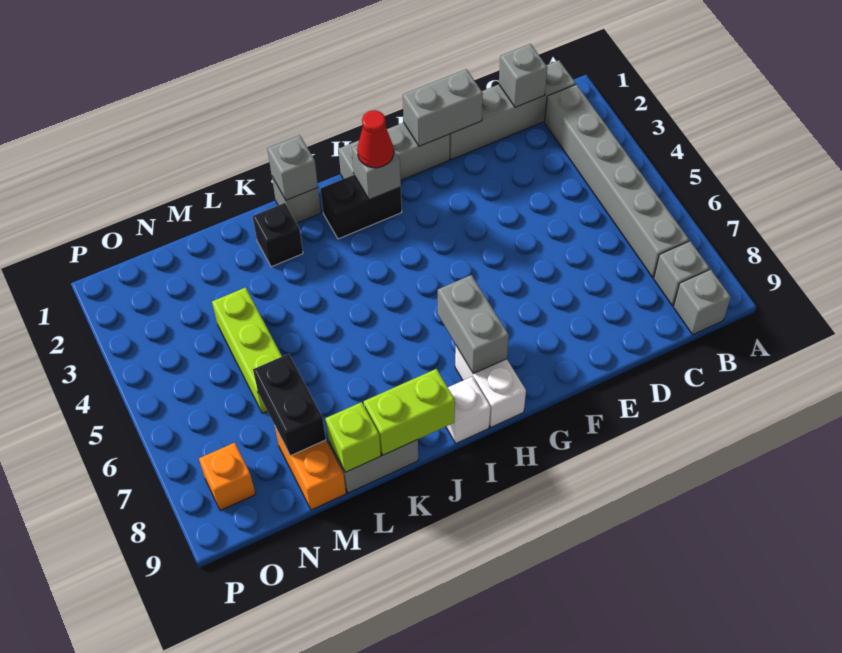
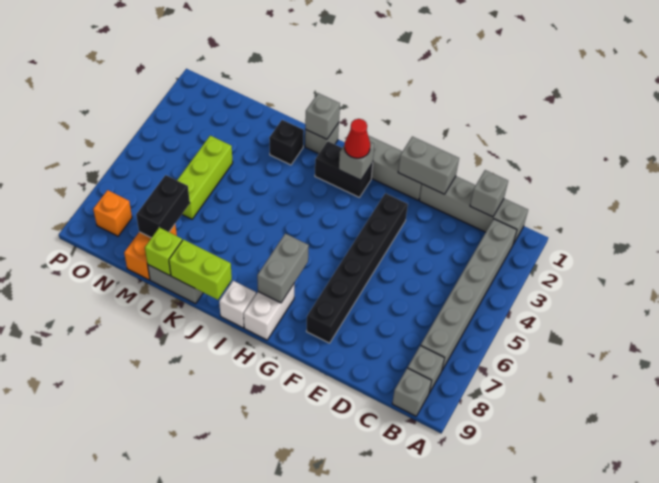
none -> black brick F3:F8 level 1

